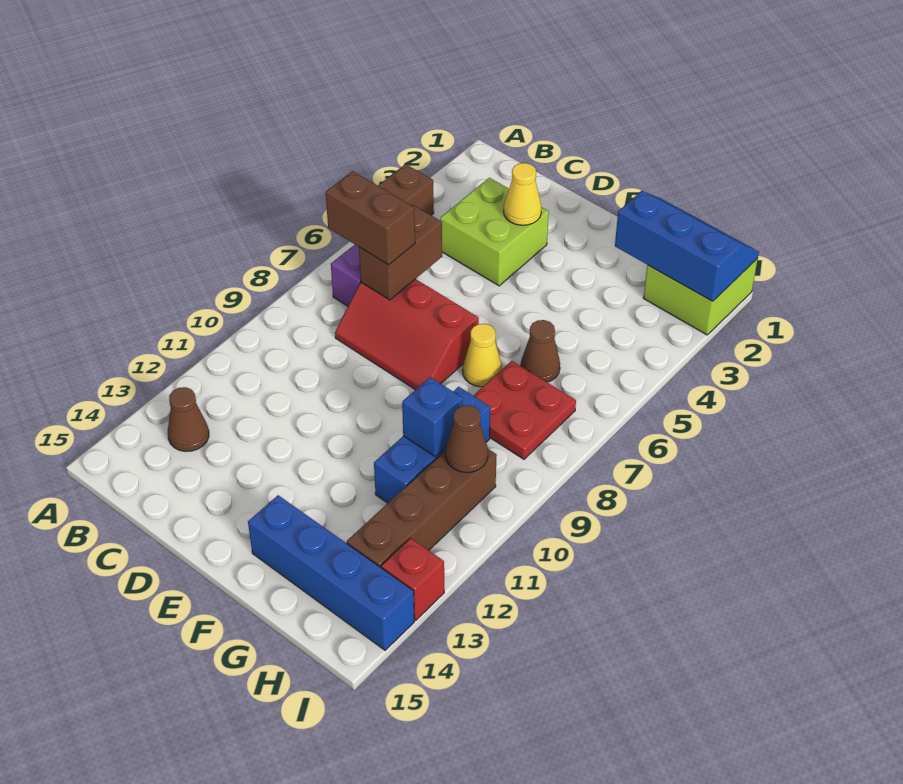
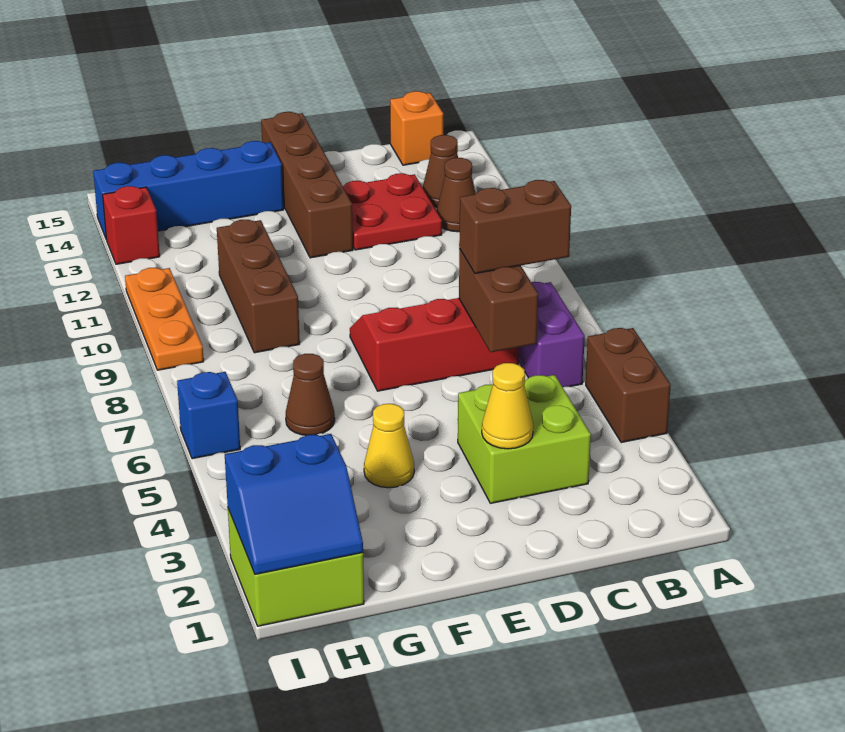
none -> orange brick B15 level 1
yellow cone F7 level 1 -> yellow cone F4 level 1
blue slope G1:I2 level 2 top 2 -> blue slope H1:I2 level 2 top 2
red plate G7:H8 level 1 -> red plate C12:D13 level 1
blue brick G9:G11 level 1 -> brown brick G9:G11 level 1
blue brick G10 level 2 -> blue brick I6 level 1
brown brick H10:H13 level 1 -> brown brick E12:E15 level 1
brown cone H10 level 2 -> brown cone B12 level 1
none -> orange plate I9:I11 level 1

